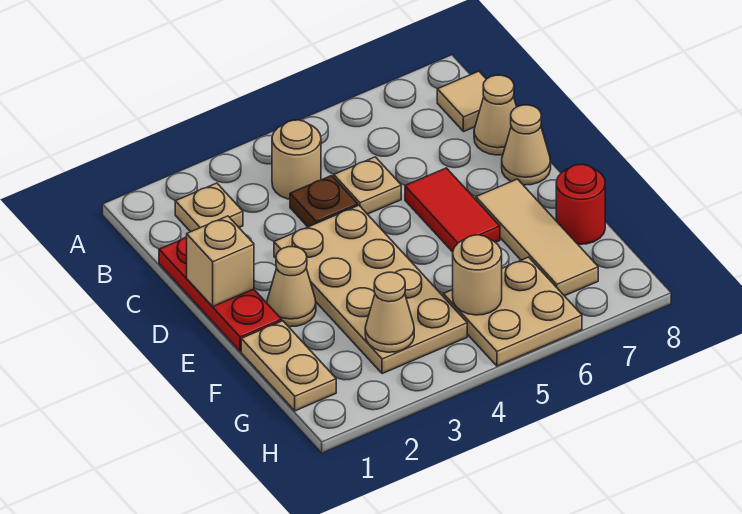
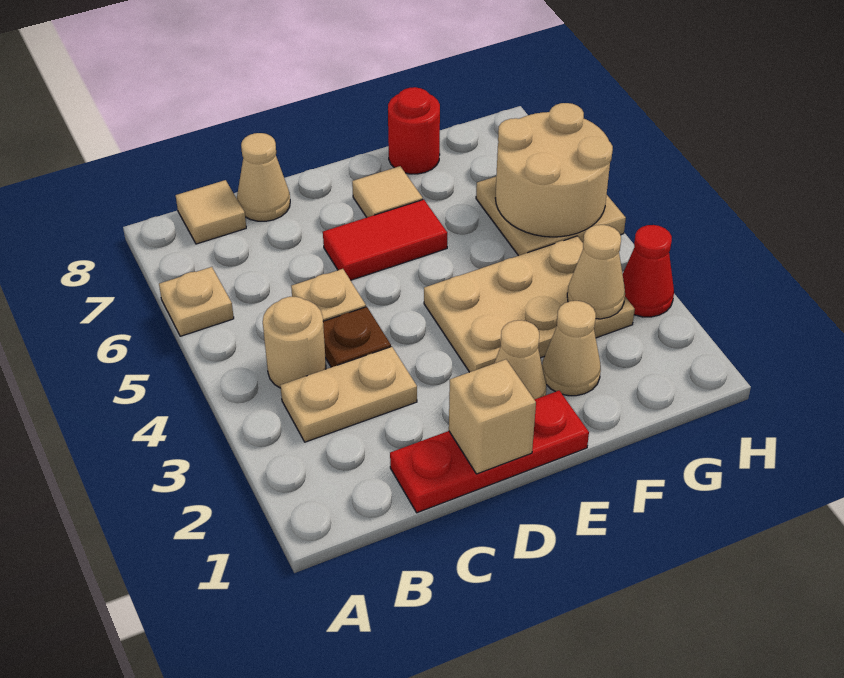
tan plate B2 level 1 -> tan plate A6 level 1
tan plate D3:G4 level 1 -> tan plate E3:G4 level 1
tan cone D8 level 1 -> tan cone F2 level 1
tan tile E7:G7 level 1 -> tan tile E7 level 1
tan plate F1:G1 level 1 -> tan plate B3:C3 level 1
tan round brick G5 level 2 -> tan round brick G5:H6 level 2
none -> red cone H3 level 1

